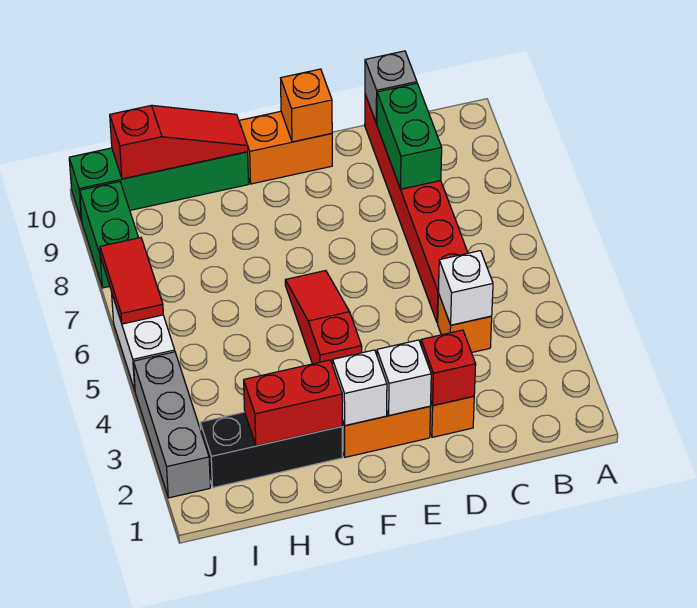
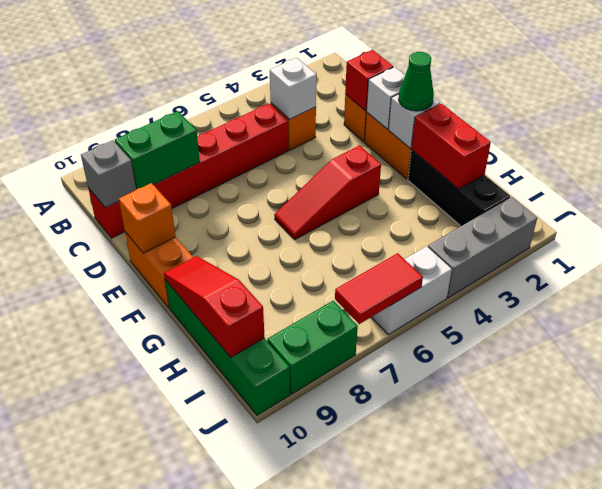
none -> green cone F2 level 3

